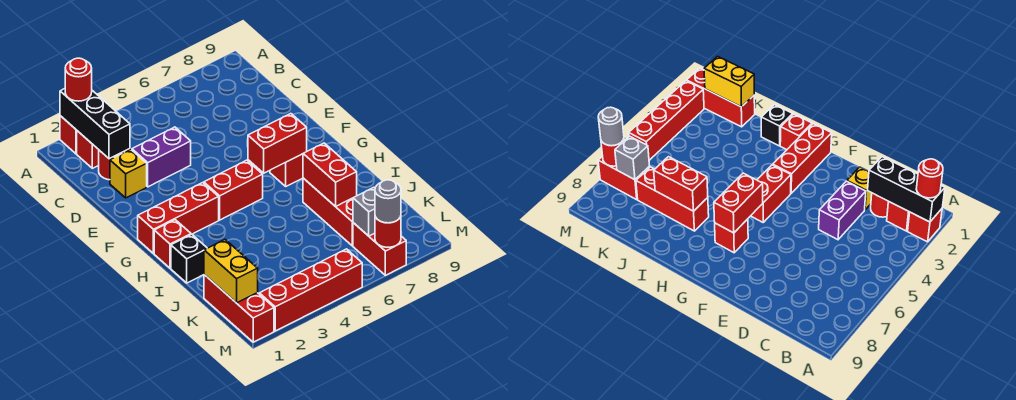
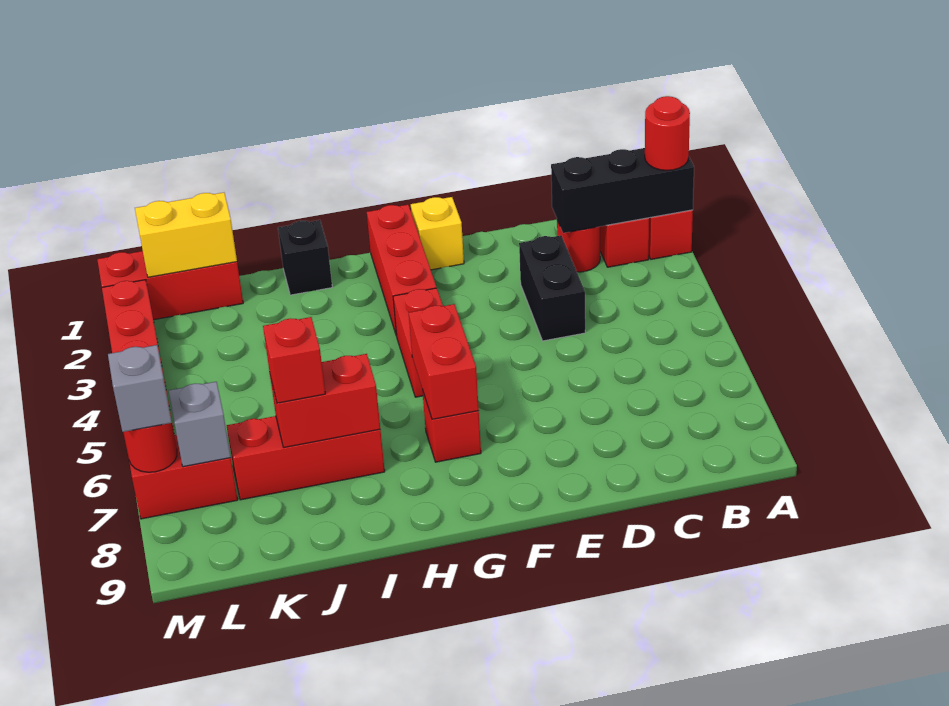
yellow brick D2 level 1 -> yellow brick F1 level 1
purple brick D3:D4 level 1 -> black brick D3:D4 level 1
red brick H1 level 1 -> red brick J7 level 3
grey round brick M7 level 3 -> grey brick M7 level 3

